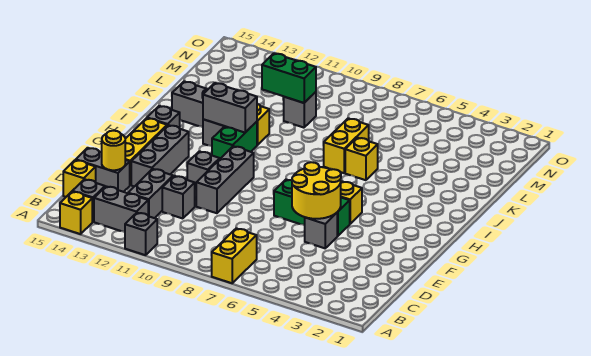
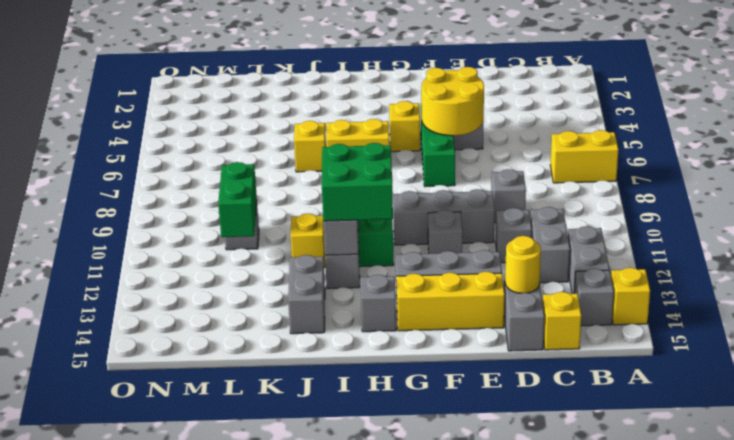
grey brick A11 level 1 -> grey brick D9 level 1
grey brick C12:D12 level 1 -> grey brick C11:C12 level 1
none -> green brick H11:I12 level 3
yellow brick J7:K7 level 1 -> yellow brick H6:I6 level 1

